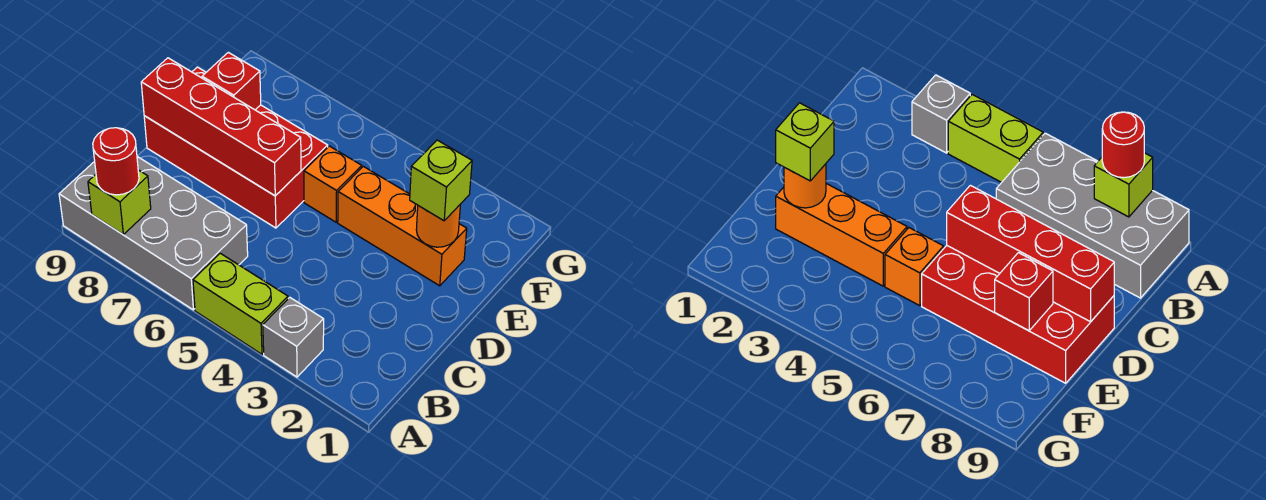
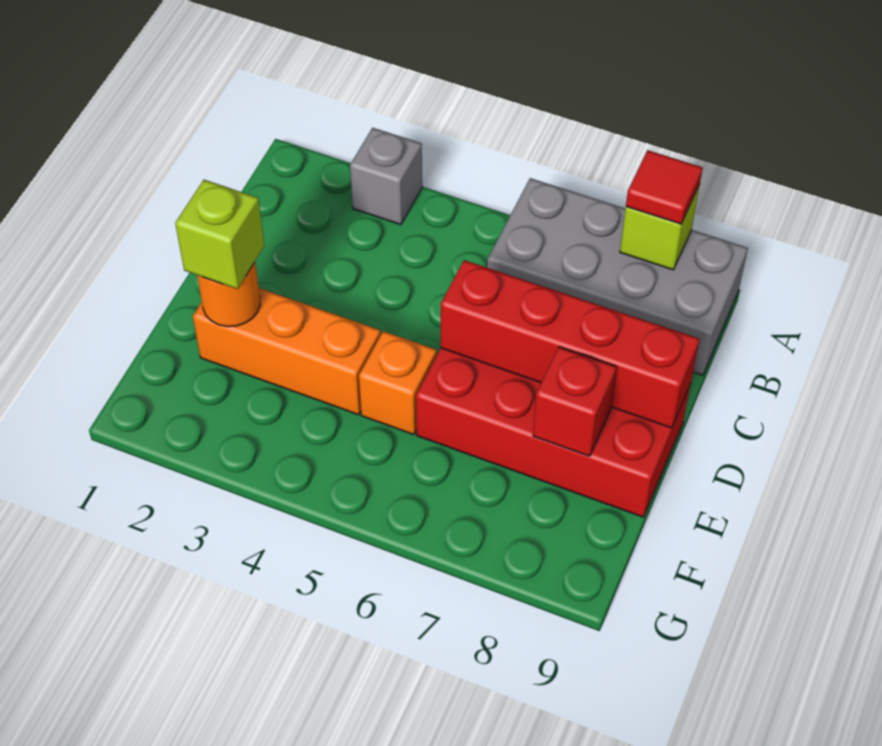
lime brick A4:A5 level 1 -> none
red round brick A8 level 3 -> red tile A8 level 3

